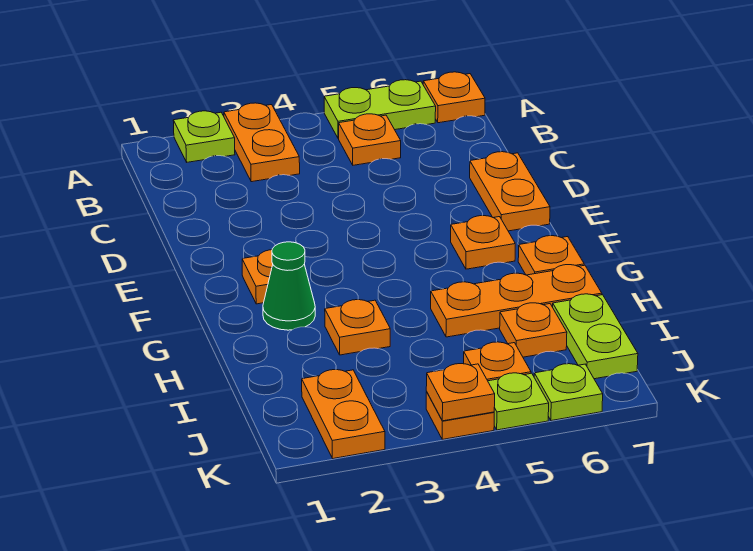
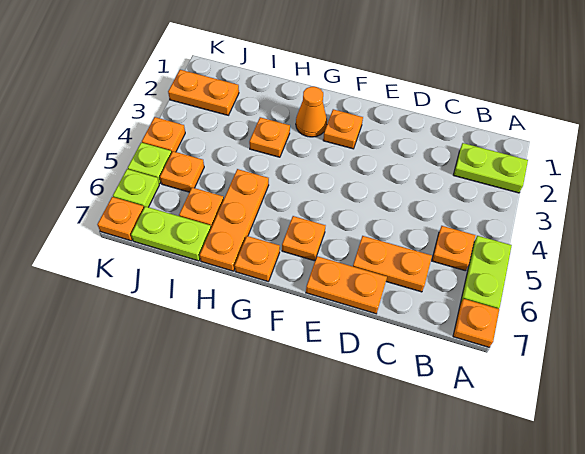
lime plate A2 level 1 -> lime plate A2:B2 level 1
orange plate A3:B3 level 1 -> orange plate C6:D6 level 1
green cone G2 level 1 -> orange cone G2 level 1
orange plate K4 level 2 -> orange plate K7 level 1

